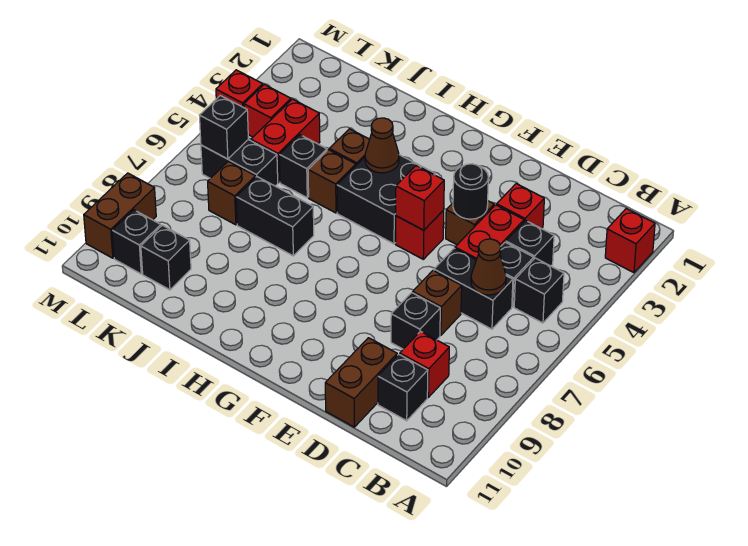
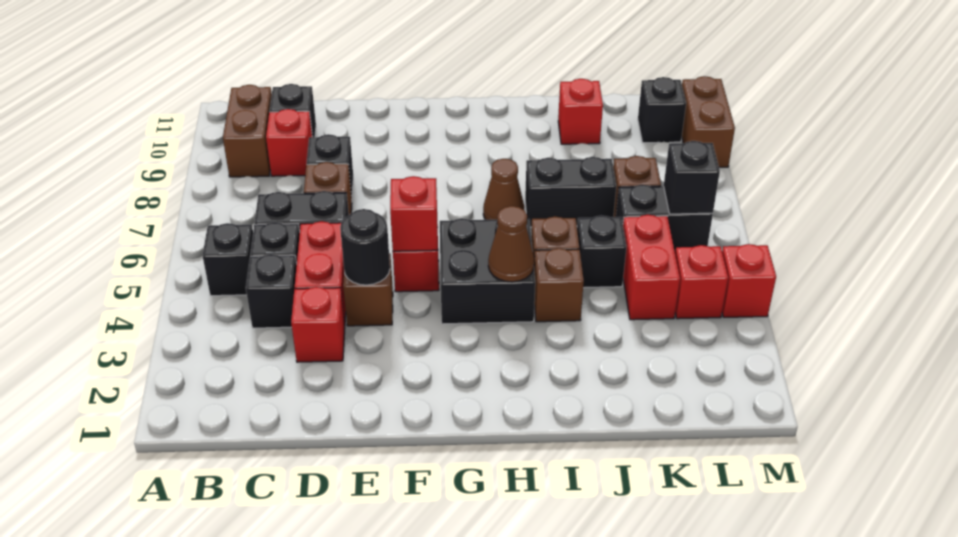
red brick A2 level 1 -> red brick J10 level 1
brown cone C6 level 2 -> brown cone H7 level 1
brown brick D10:D11 level 1 -> brown brick B9:B10 level 1
black brick K10 level 1 -> none

